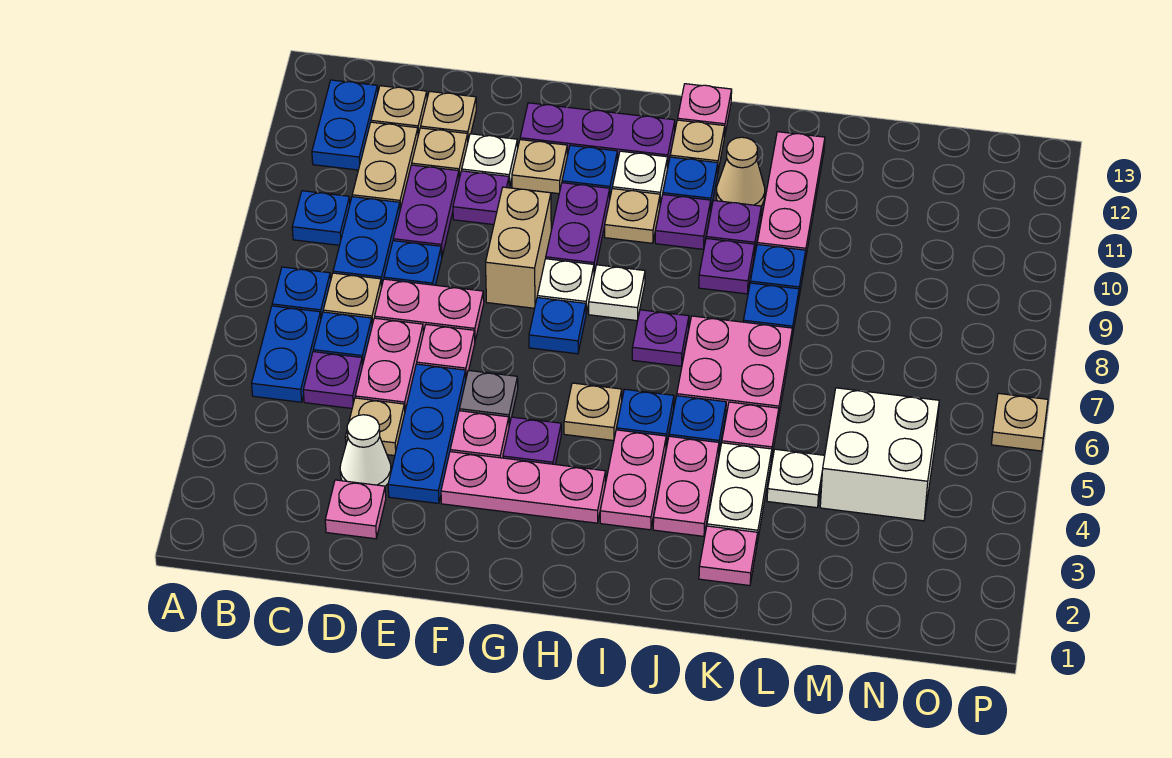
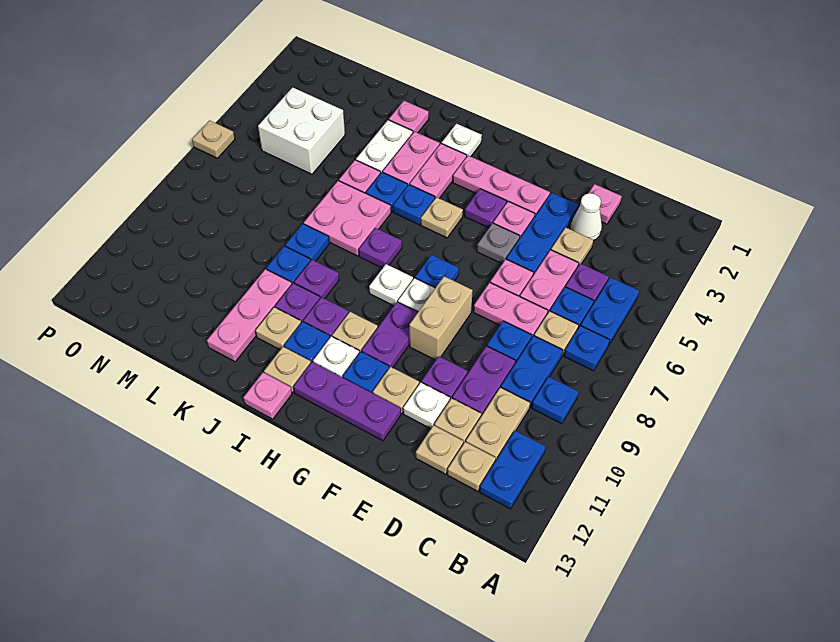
tan cone J11 level 1 -> tan plate J11 level 1
white plate L4 level 1 -> white plate I2 level 1

